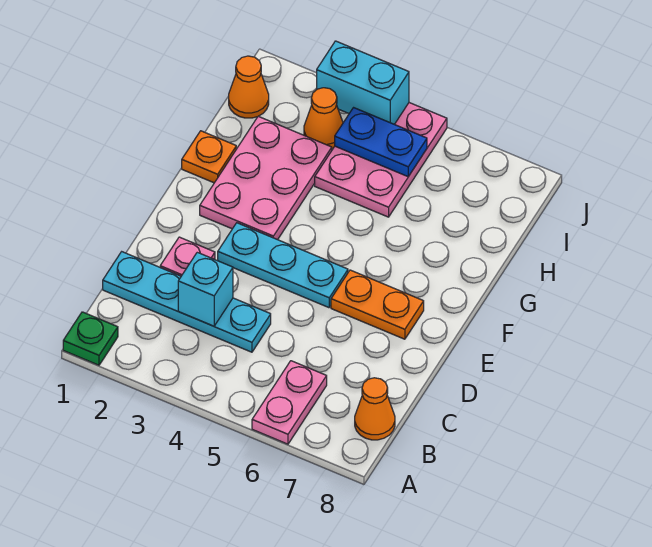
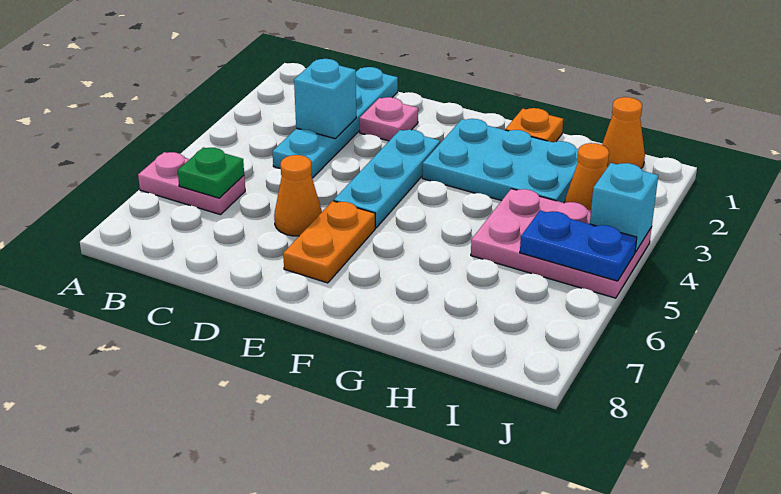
green plate A1 level 1 -> green plate B6 level 2
orange cone B8 level 1 -> orange cone D6 level 1
pink plate F2:H3 level 1 -> cyan plate F2:H3 level 1
blue plate I4:I5 level 2 -> blue plate I5:J5 level 2
cyan brick J3:J4 level 2 -> cyan brick J4 level 2

